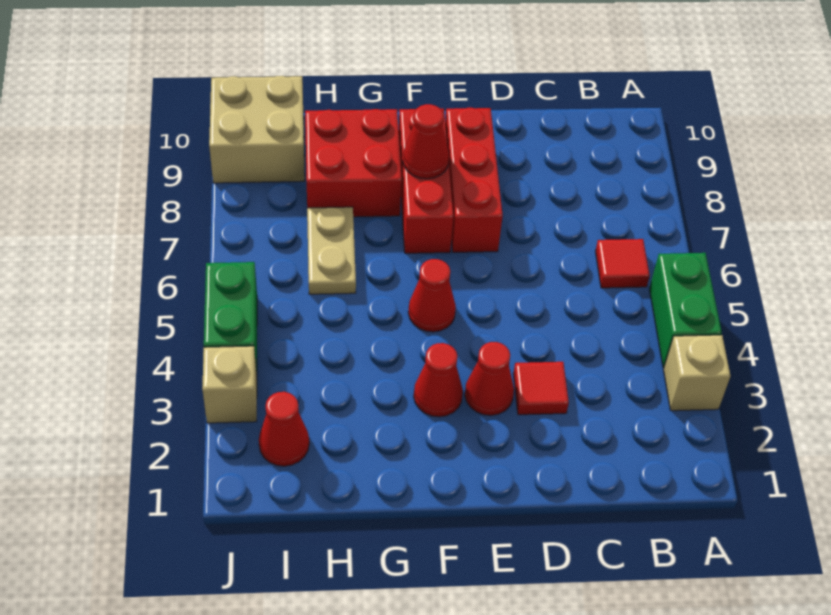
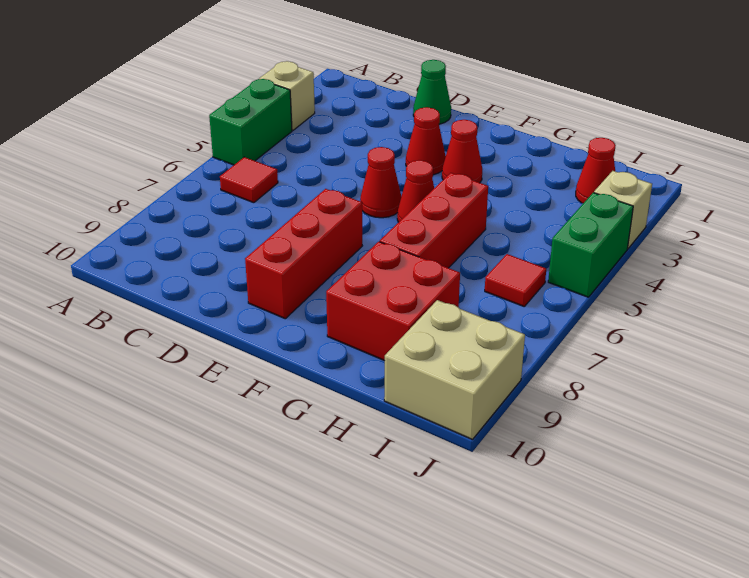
none -> green cone D1 level 1
red tile D3 level 1 -> red tile I6 level 1
red brick F7:F9 level 1 -> red brick G5:G7 level 1
red cone F8 level 2 -> red cone E5 level 1
tan plate H6:H7 level 1 -> none

